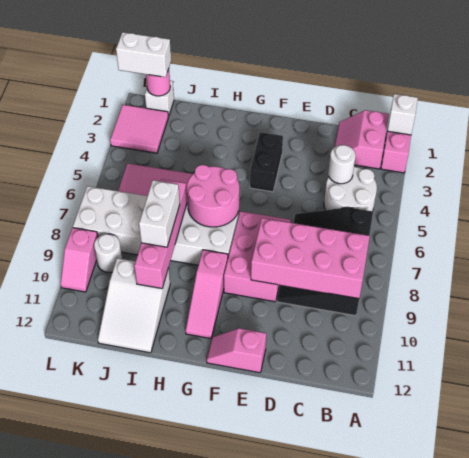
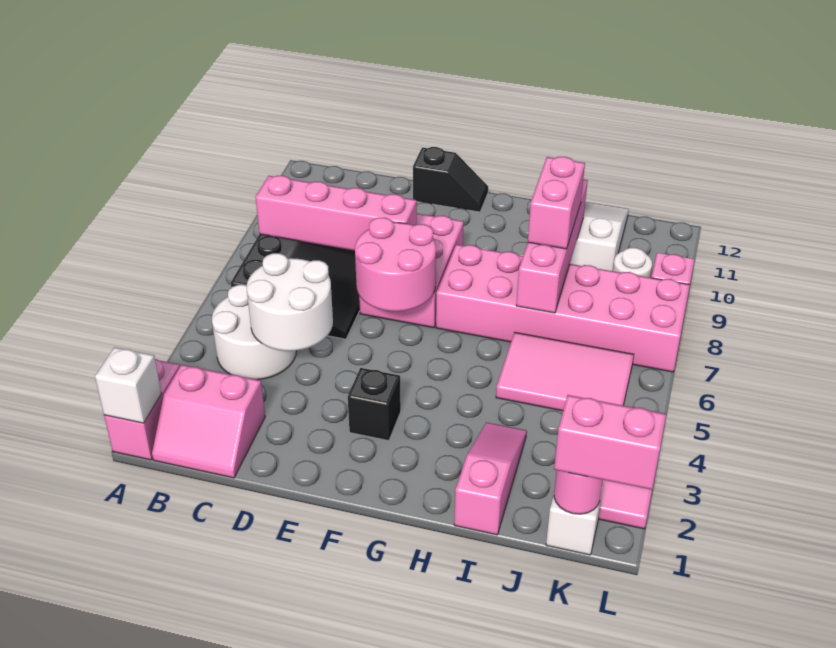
pink slope B1:C2 level 1 top B -> pink slope B1:C2 level 1 top 2
pink brick B8:E9 level 2 -> pink brick B8:E8 level 2
white round brick C4 level 2 -> white round brick C4:D5 level 2
pink slope E12:F12 level 1 top E -> black slope E12:F12 level 1 top E
black brick F3:F4 level 1 -> black brick F3 level 1
pink round brick G6:H7 level 2 -> pink round brick E6:F7 level 2
white brick G7:L8 level 1 -> pink brick G7:L8 level 1
pink slope G9:G11 level 1 top 9 -> pink slope I1:I3 level 1 top 1
white brick I8:I9 level 3 -> pink brick I8:I9 level 3
white brick K1:L1 level 3 -> pink brick K1:L1 level 3

